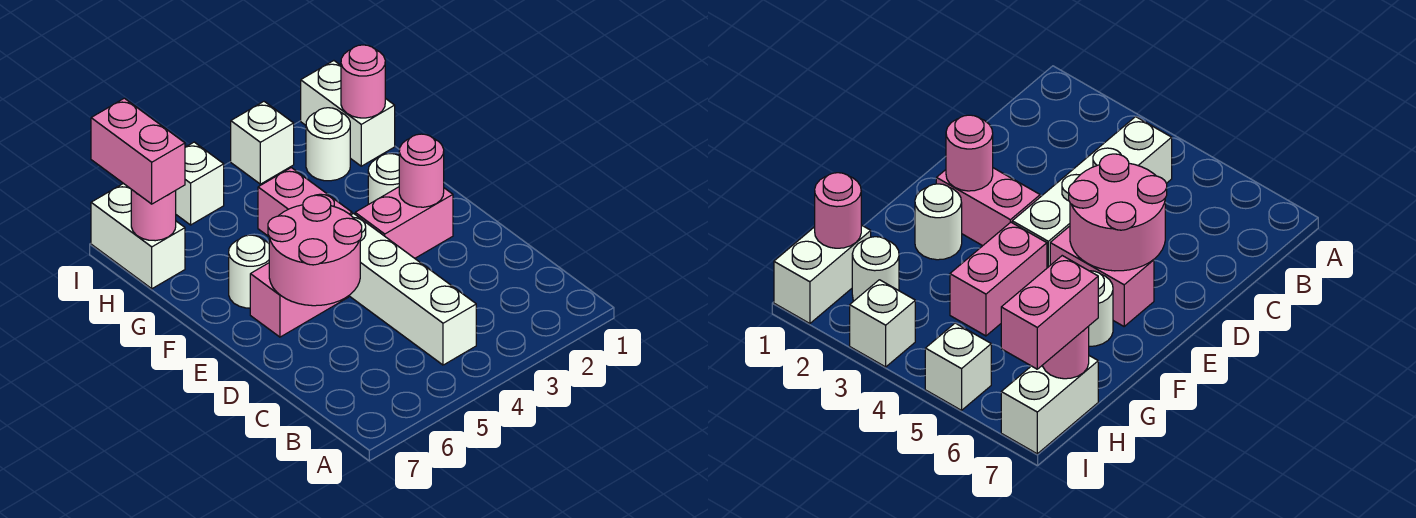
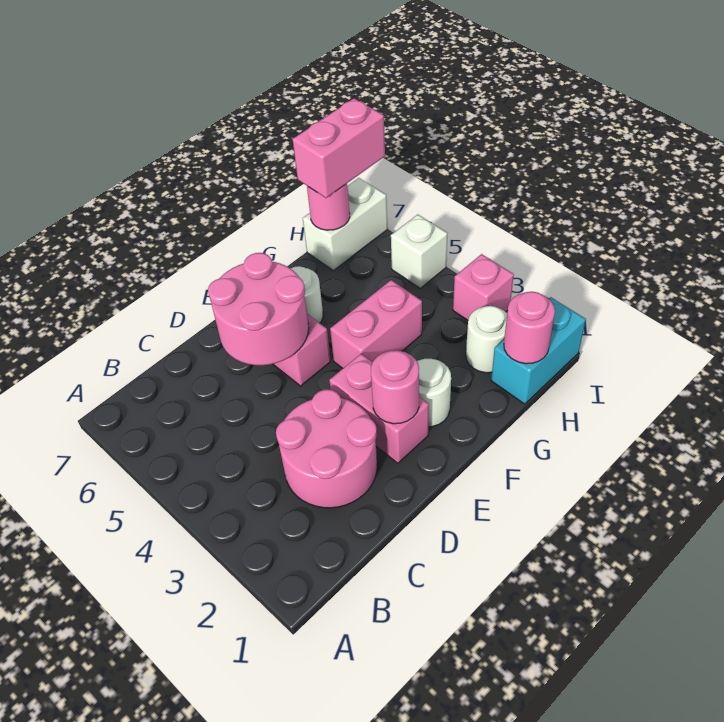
white brick B4:E4 level 1 -> none
none -> pink round brick C2:D3 level 1
white brick H1:I1 level 1 -> cyan brick H1:I1 level 1
white brick I3 level 1 -> pink brick I3 level 1

